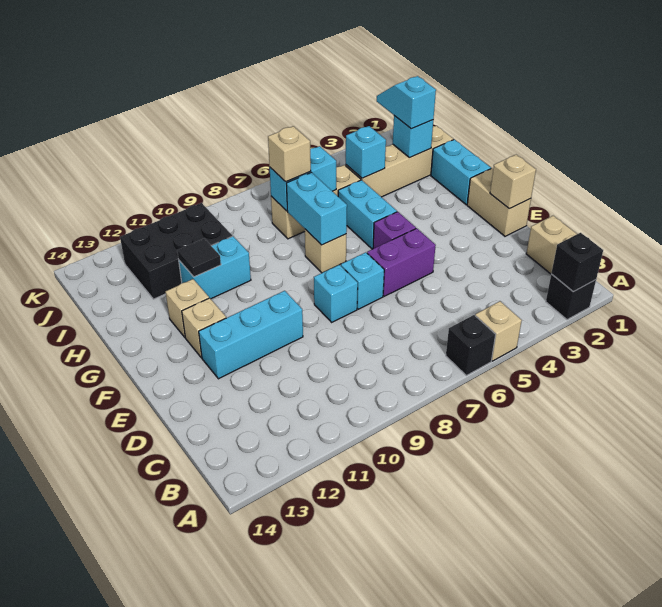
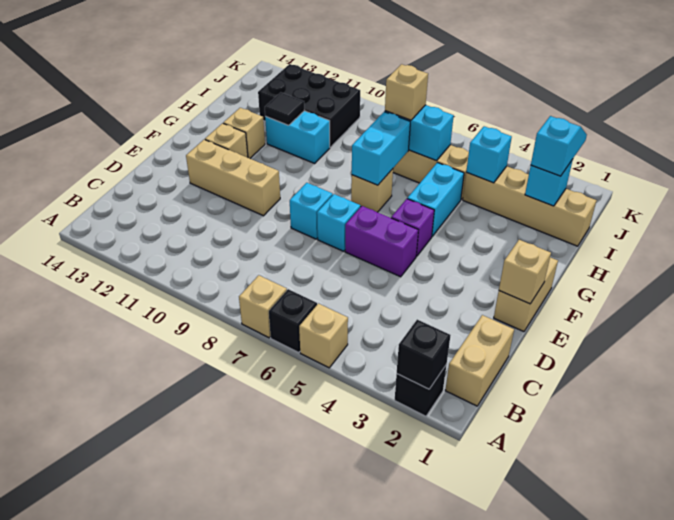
none -> tan brick A7 level 1
cyan brick E10:E12 level 1 -> tan brick E10:E12 level 1
cyan brick G1:H1 level 1 -> none

